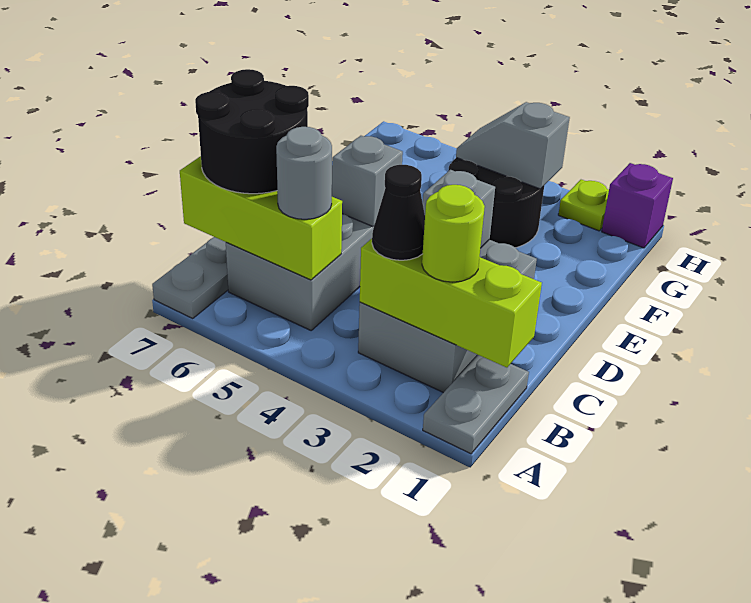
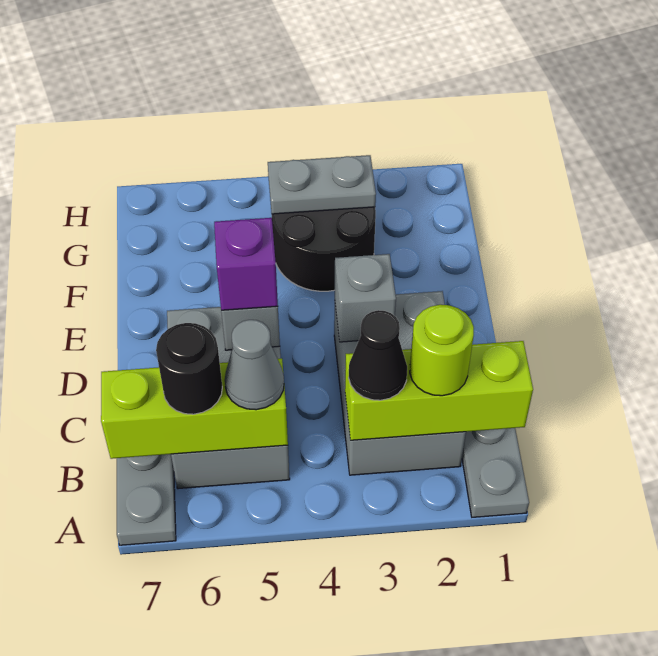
grey round brick B5 level 3 -> grey cone B5 level 3
black round brick B6:C7 level 3 -> black round brick B6 level 3
grey slope G3:G4 level 2 top 3 -> grey plate G3:G4 level 2
purple brick H1 level 1 -> purple brick D5 level 3
lime plate H2 level 1 -> none

